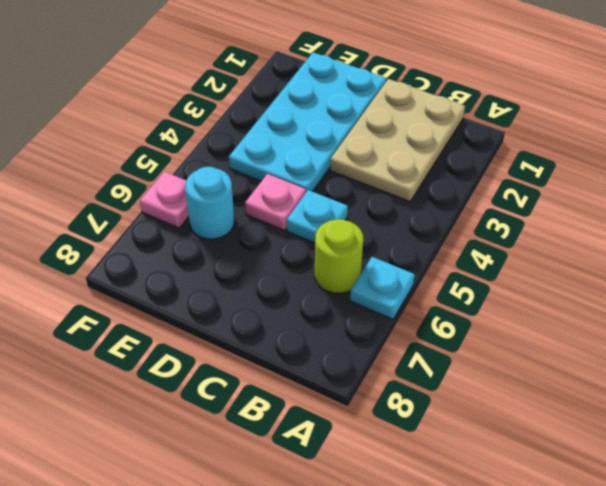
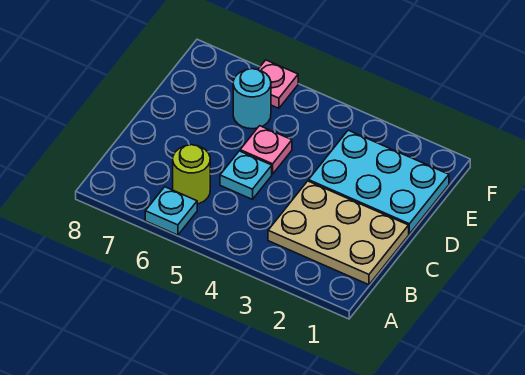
cyan plate D1:E4 level 1 -> cyan plate D1:E3 level 1

